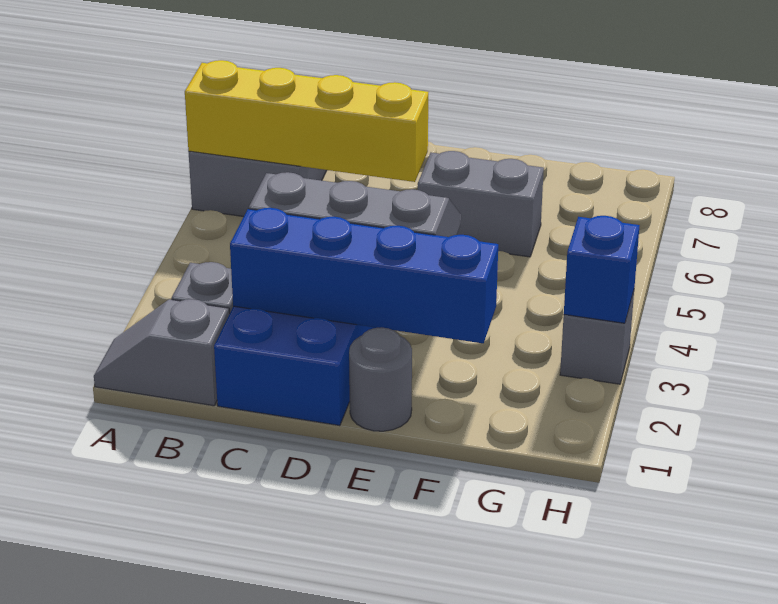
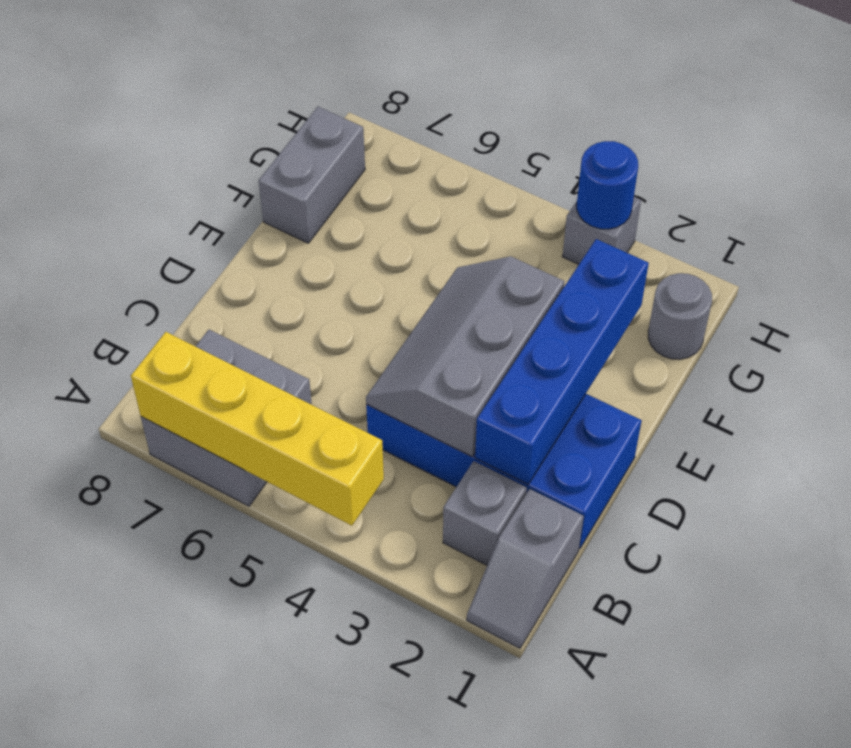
yellow brick A6:D6 level 2 -> yellow brick A4:A7 level 2
grey round brick E1 level 1 -> grey round brick G1 level 1
grey brick E6:F6 level 1 -> grey brick F8:G8 level 1
blue brick H3 level 2 -> blue round brick H3 level 2

